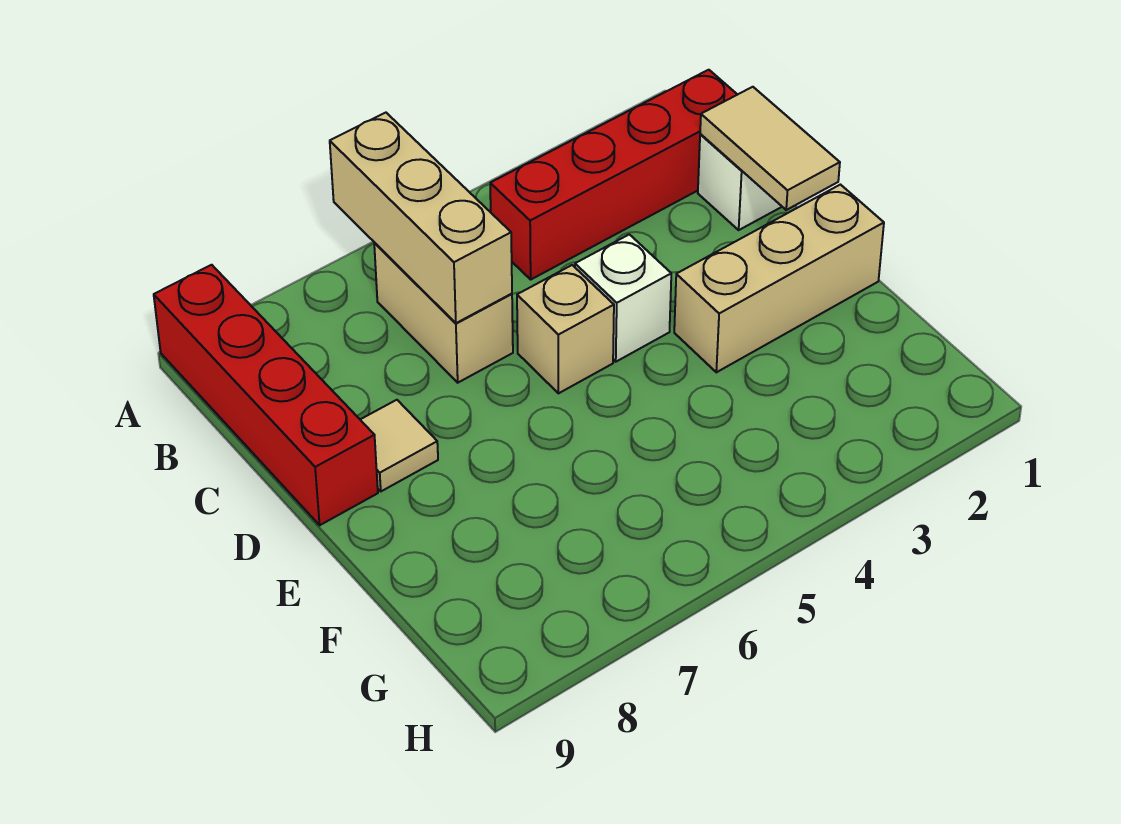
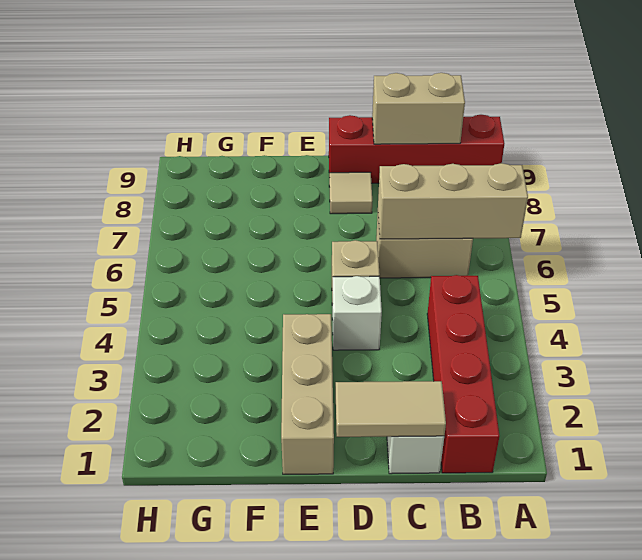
none -> tan brick B9:C9 level 2

